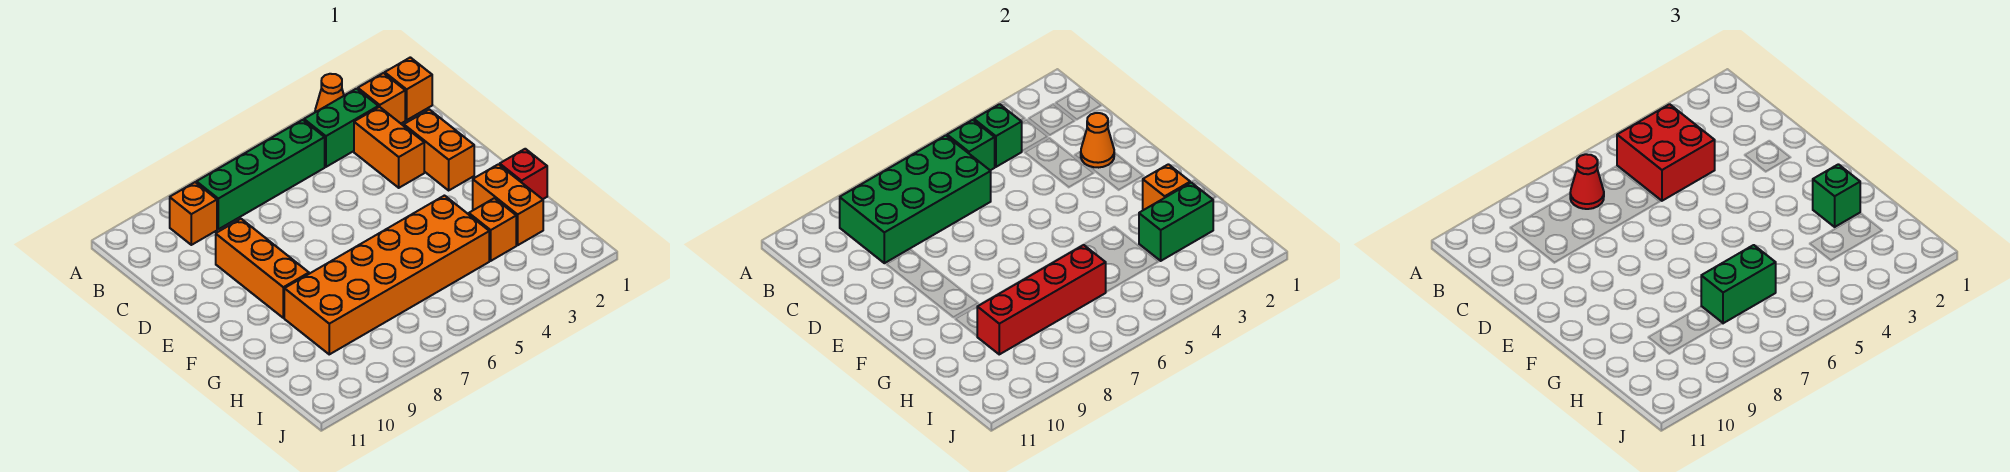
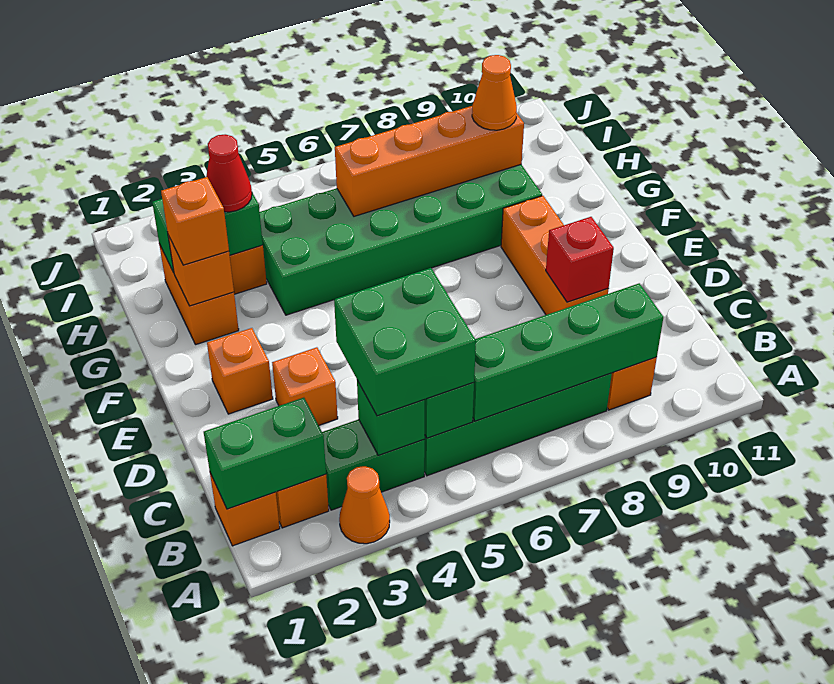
red brick B4:C5 level 3 -> green brick B4:C5 level 3
green brick B6:C9 level 2 -> green brick B6:B9 level 2
red cone B7 level 3 -> red cone H3 level 3
orange brick C3:D3 level 1 -> orange brick D3 level 1
orange brick D2:E2 level 1 -> orange brick E2 level 1
orange cone D2 level 2 -> orange cone H9 level 3
red brick G1 level 1 -> red brick D9 level 2
green brick G2 level 3 -> orange brick G2 level 3
orange brick G4:H9 level 1 -> green brick G4:H9 level 1
red brick H6:H9 level 2 -> orange brick H6:H9 level 2
green brick H6:H7 level 3 -> green brick B1:B2 level 2

